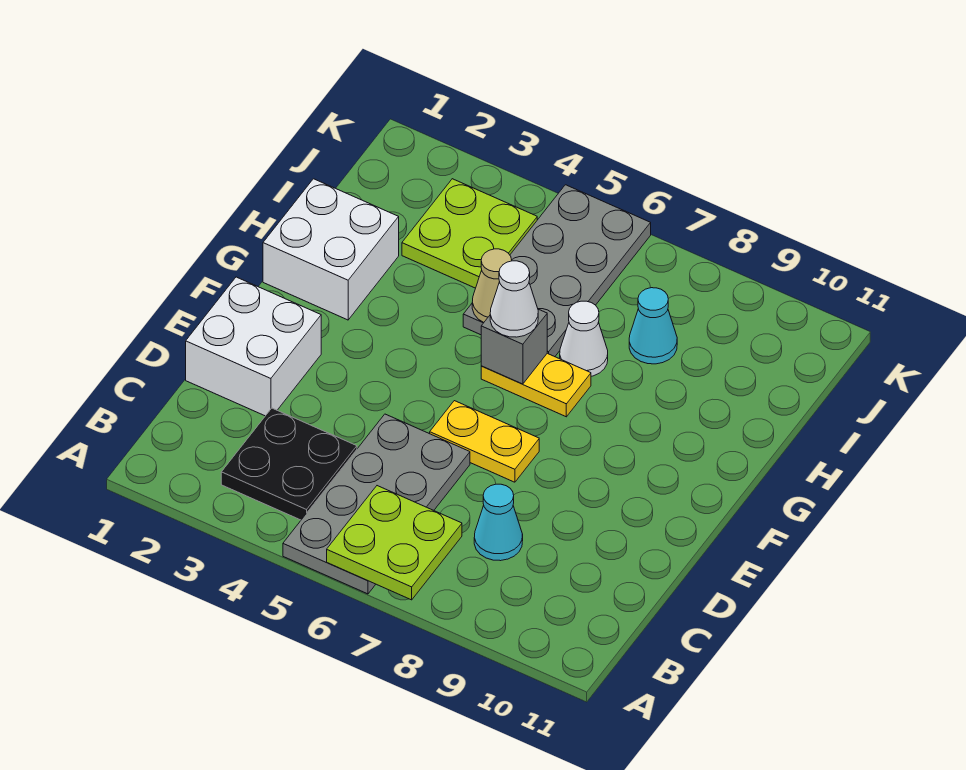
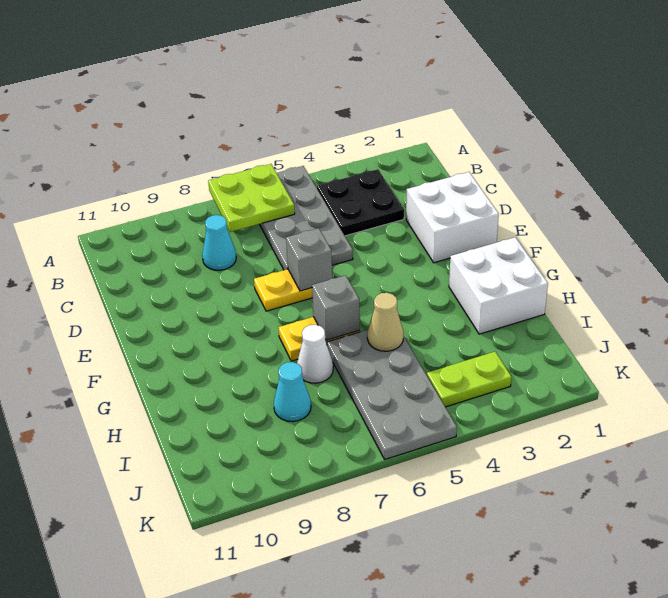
none -> grey brick E6 level 2
white cone G6 level 3 -> none
lime plate I3:J4 level 1 -> lime plate J3:J4 level 1

